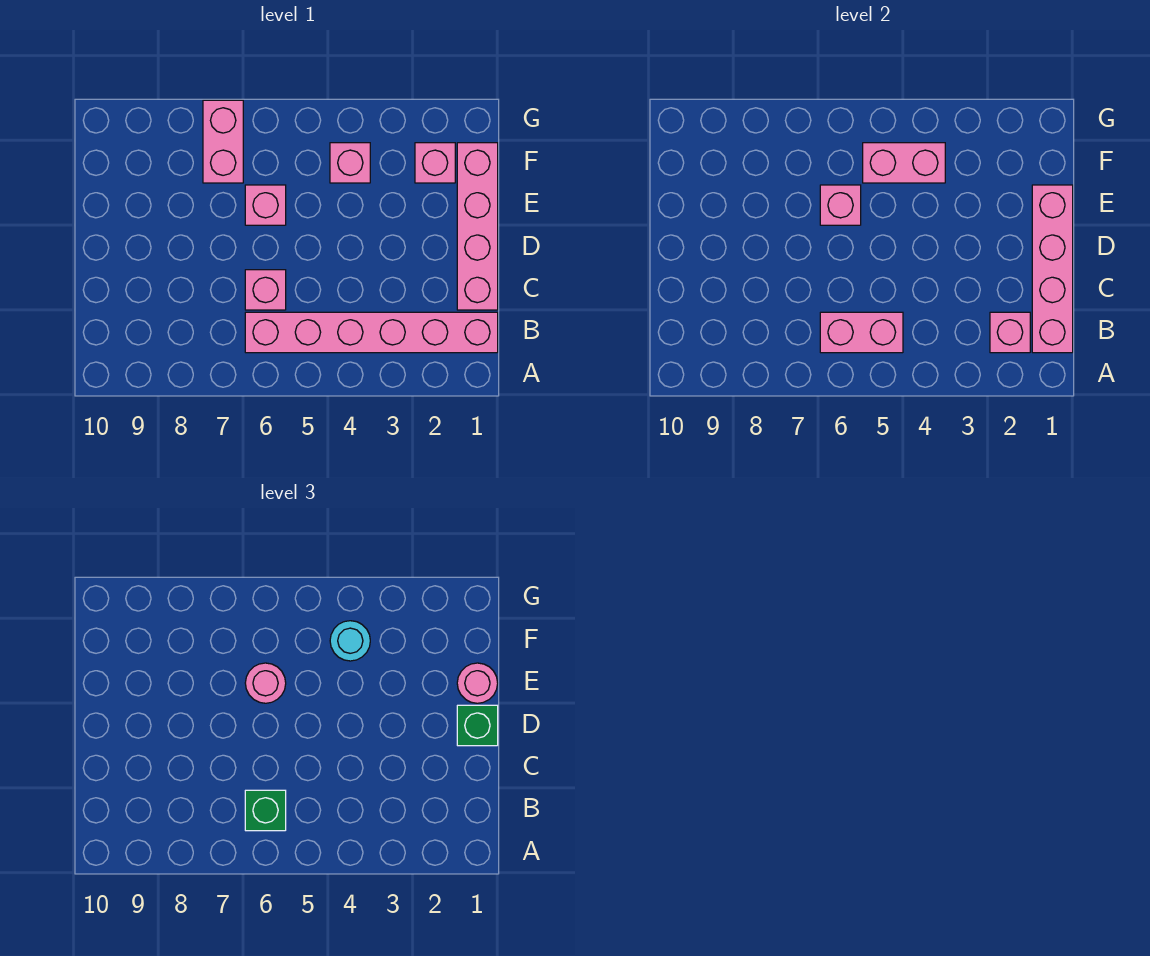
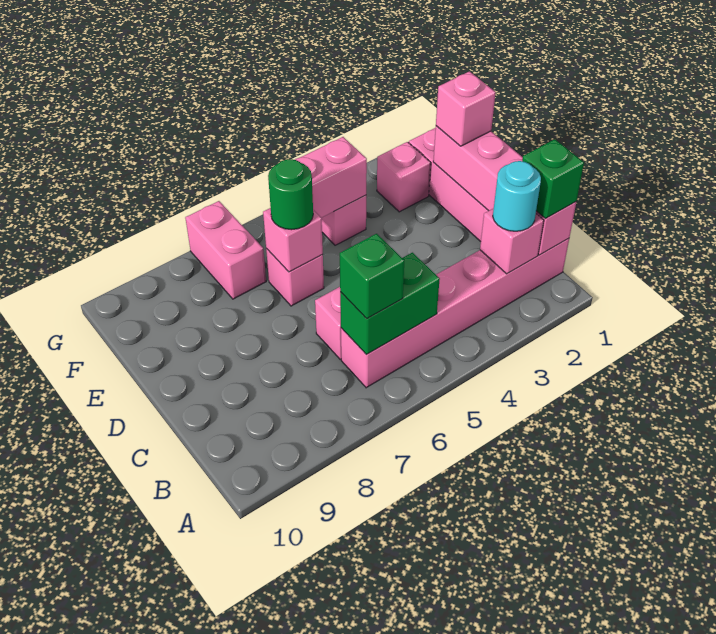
pink brick B5:B6 level 2 -> green brick B5:B6 level 2
green brick D1 level 3 -> green brick B1 level 3
pink round brick E1 level 3 -> pink brick E1 level 3
pink round brick E6 level 3 -> green round brick E6 level 3
cyan round brick F4 level 3 -> cyan round brick B2 level 3

